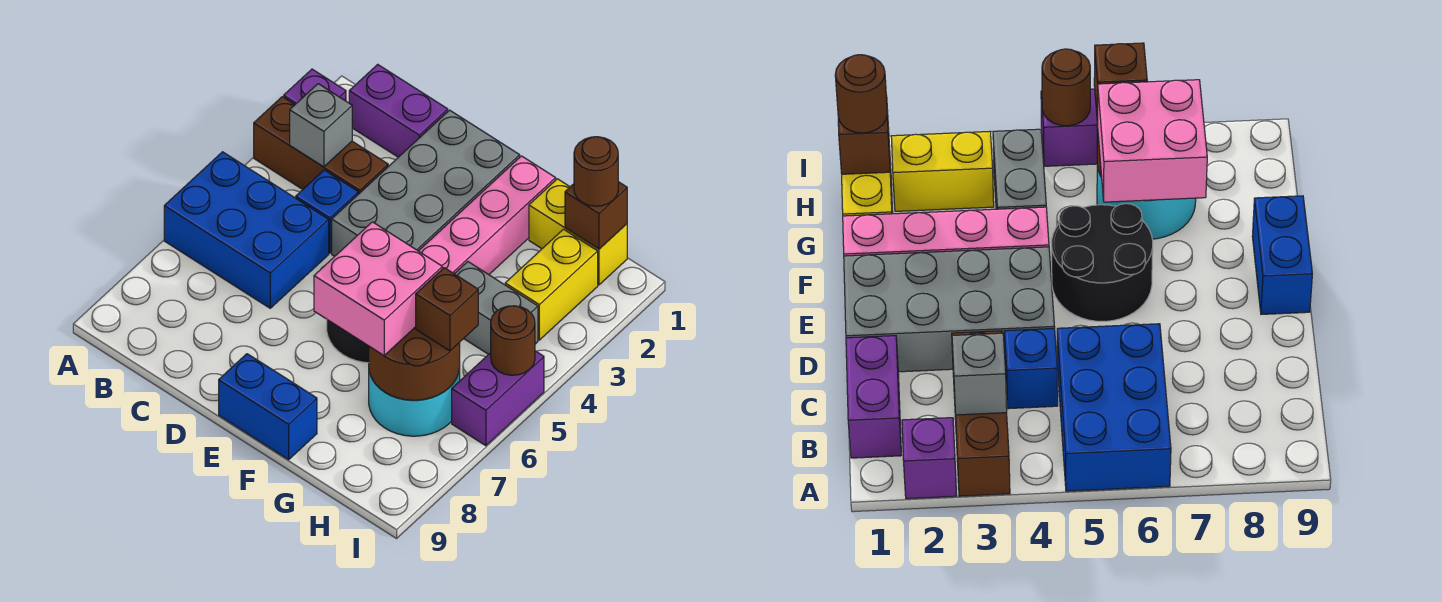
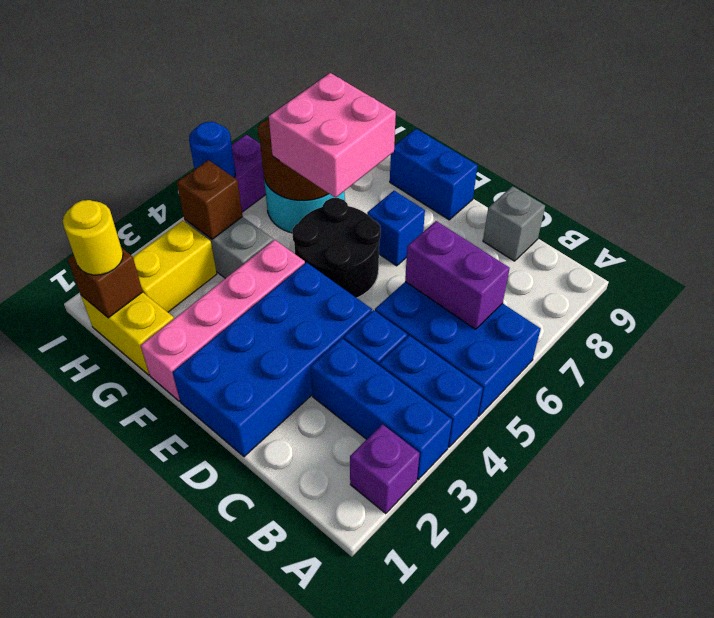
brown brick A3:C3 level 1 -> blue brick A3:C3 level 1
none -> blue brick A4:B4 level 1
purple brick B1:C1 level 1 -> purple brick B6:C6 level 2
grey brick B3 level 2 -> grey brick C9 level 1
grey brick D1:E4 level 1 -> blue brick D1:E4 level 1
none -> blue brick E7 level 1
brown round brick H1 level 3 -> yellow round brick H1 level 3
brown brick H6 level 3 -> brown brick H4 level 2
brown round brick I5 level 2 -> blue round brick I5 level 2

